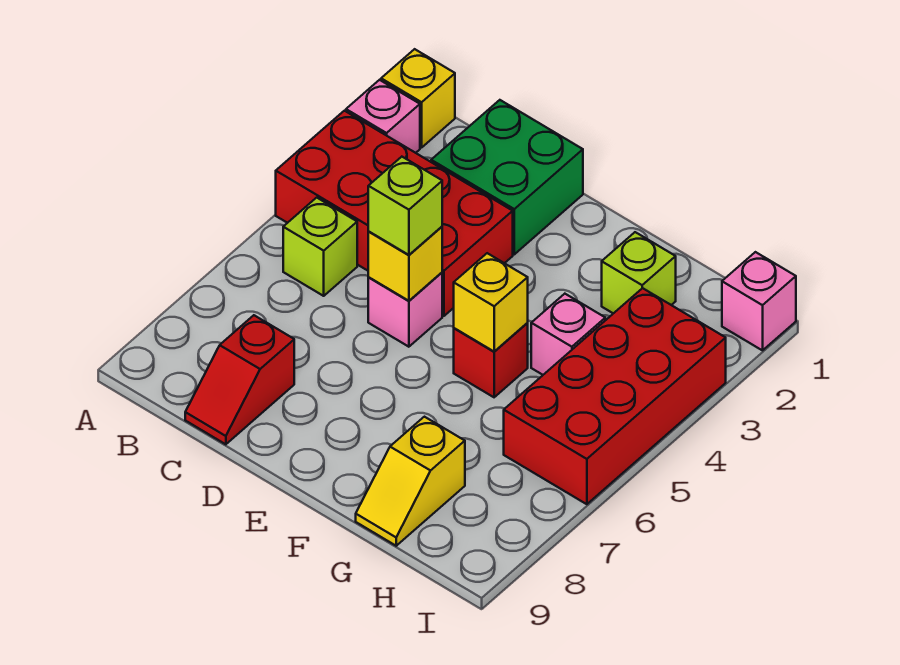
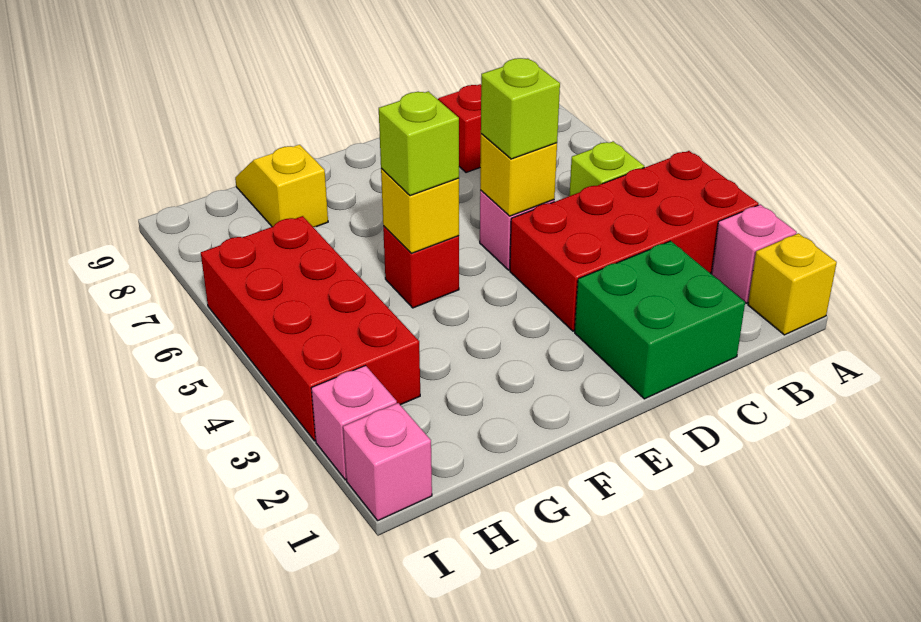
lime brick G2 level 1 -> lime brick F5 level 3
pink brick G4 level 1 -> pink brick I2 level 1

